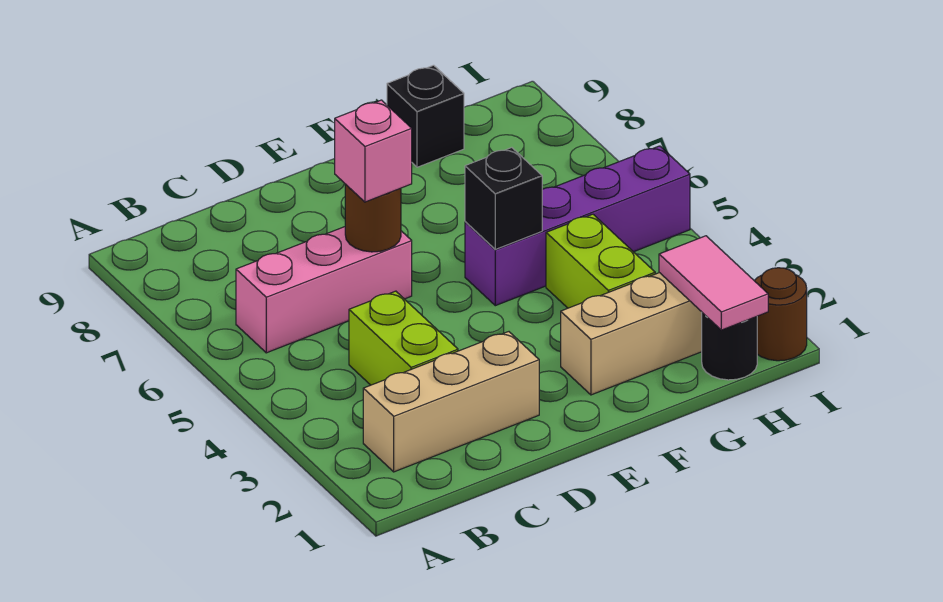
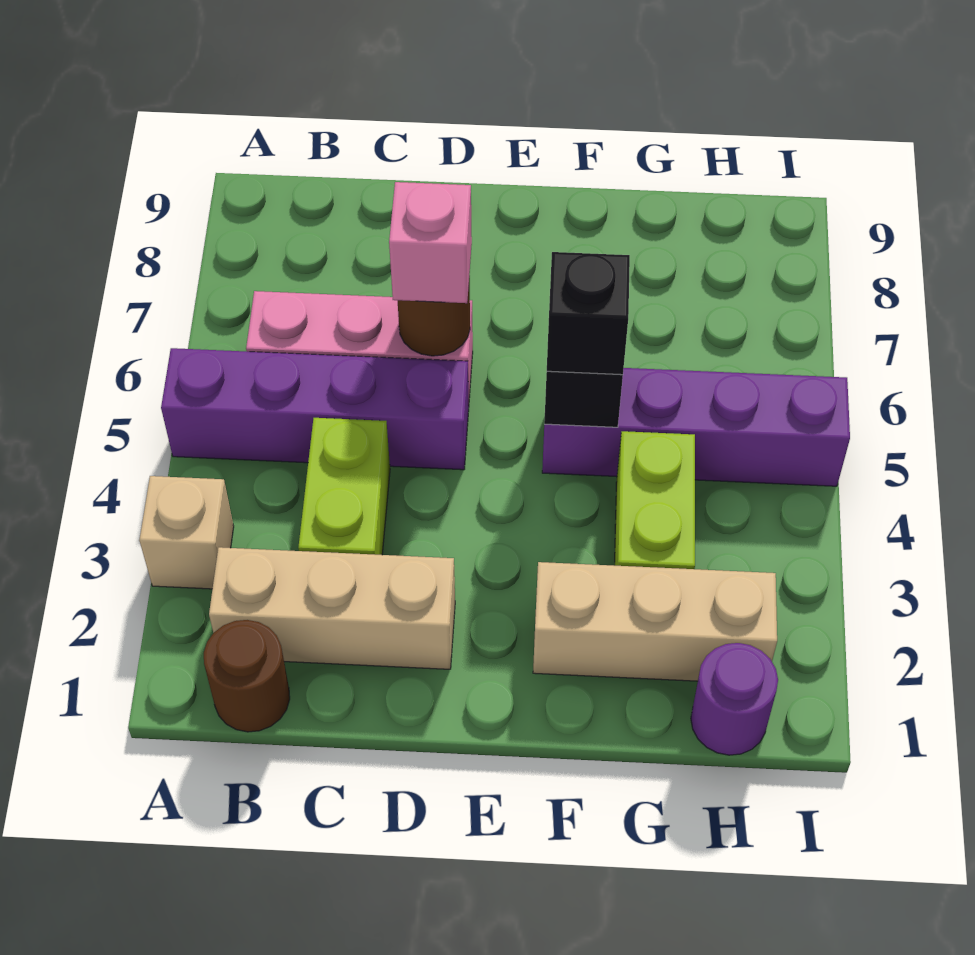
none -> tan brick A3 level 1
none -> purple brick A5:D5 level 1
black brick G9 level 1 -> black brick F5 level 3
black round brick H1 level 1 -> purple round brick H1 level 1
pink tile H1:H2 level 2 -> none
brown round brick I1 level 1 -> brown round brick B1 level 1

